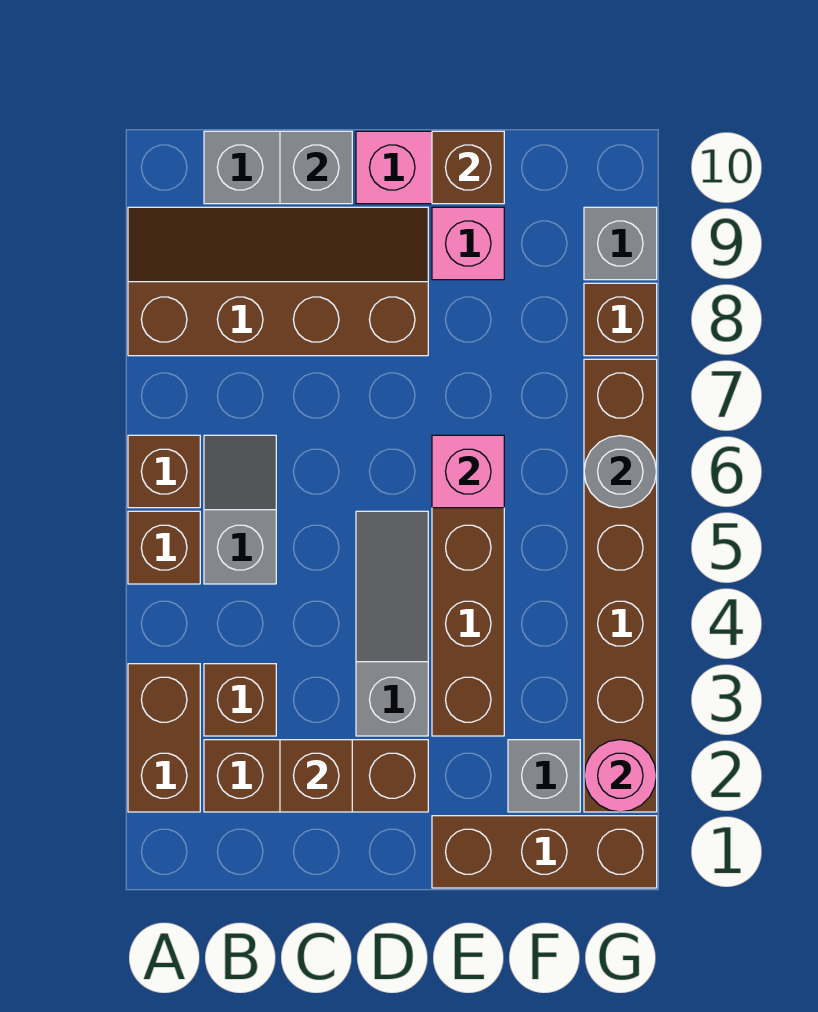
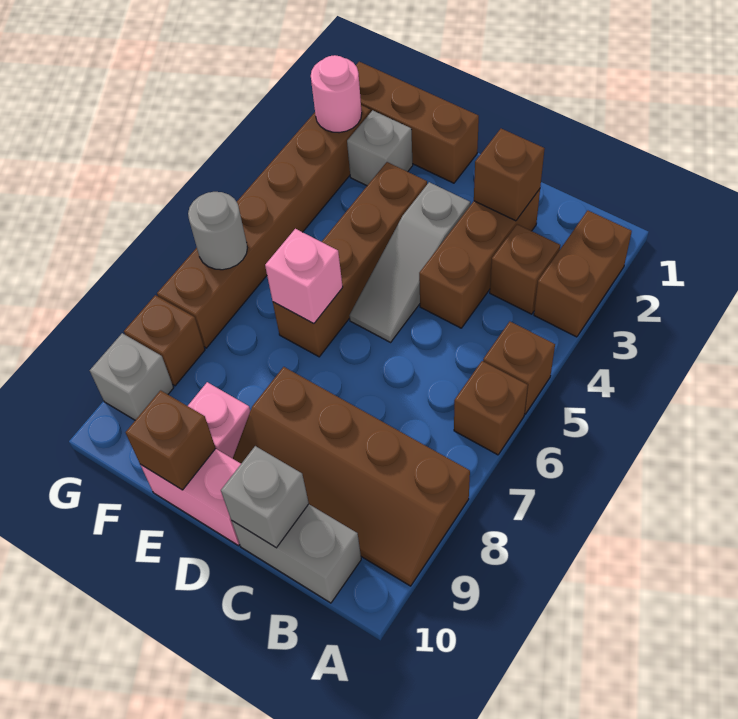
brown brick B2:D2 level 1 -> brown brick C2:C4 level 1
grey slope B5:B6 level 1 top 5 -> none

